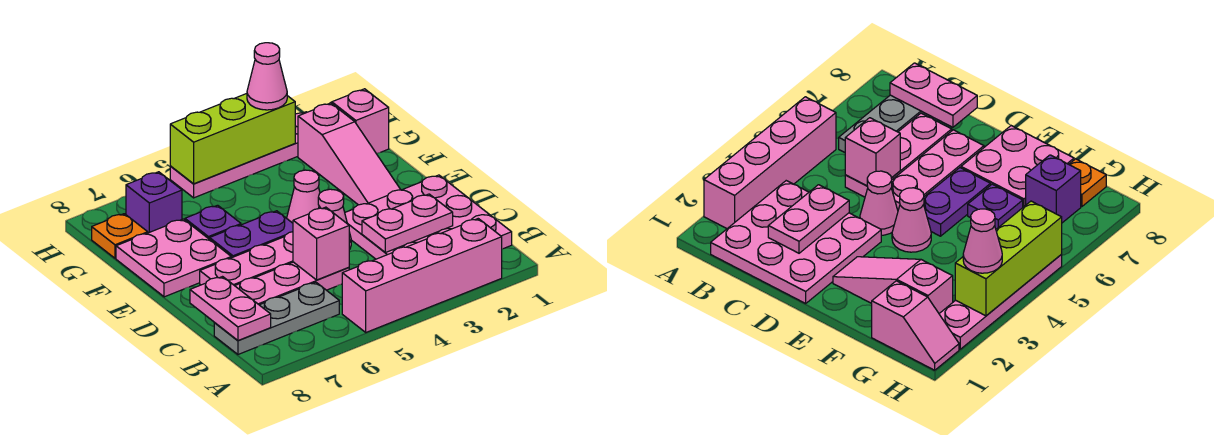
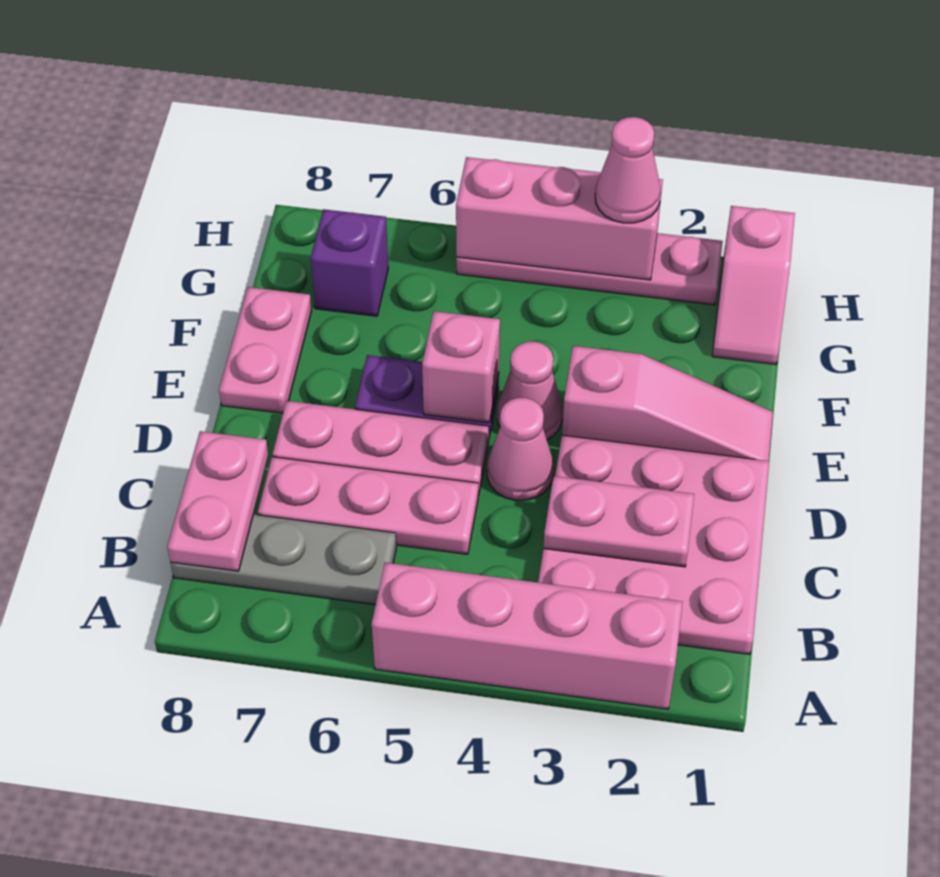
pink brick C5 level 2 -> pink brick E5 level 2
pink slope E2:G2 level 1 top G -> pink slope E1:E3 level 1 top 3
pink plate E7:F8 level 1 -> pink plate E8:F8 level 1
purple plate F6 level 1 -> none
pink slope G1:H1 level 1 top G -> pink slope G1:H1 level 1 top H
orange plate G8 level 1 -> none
lime brick H3:H5 level 2 -> pink brick H3:H5 level 2

